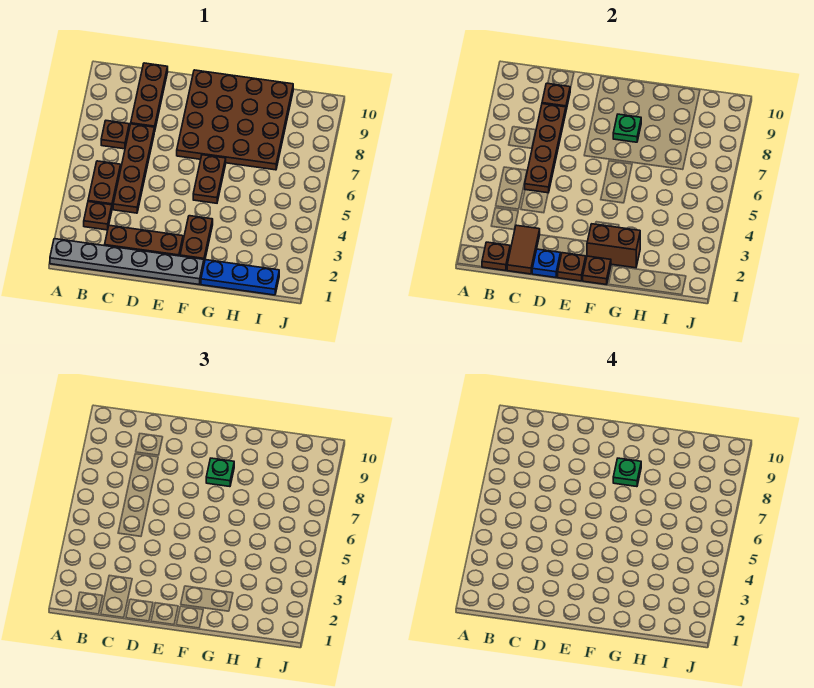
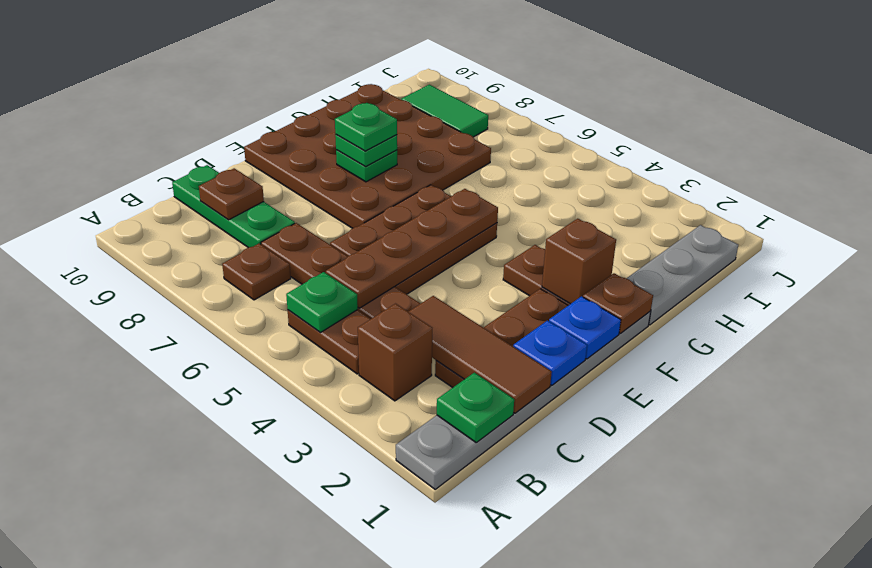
brown plate B1 level 2 -> green plate B1 level 2
brown plate B3 level 1 -> brown brick B3 level 1
none -> green plate B5 level 2
brown tile C1:C2 level 2 -> brown tile C1:C3 level 2
brown plate C5:C8 level 2 -> brown plate C5:F5 level 2
brown plate C8:C10 level 1 -> green plate C8:C10 level 1
brown plate E1 level 2 -> blue plate E1 level 2
brown brick F2:G2 level 2 -> brown brick F2 level 2
brown plate F5:F6 level 1 -> brown plate D5:F6 level 1
blue plate G1:I1 level 1 -> grey plate G1:I1 level 1
none -> green tile I8:I9 level 1

